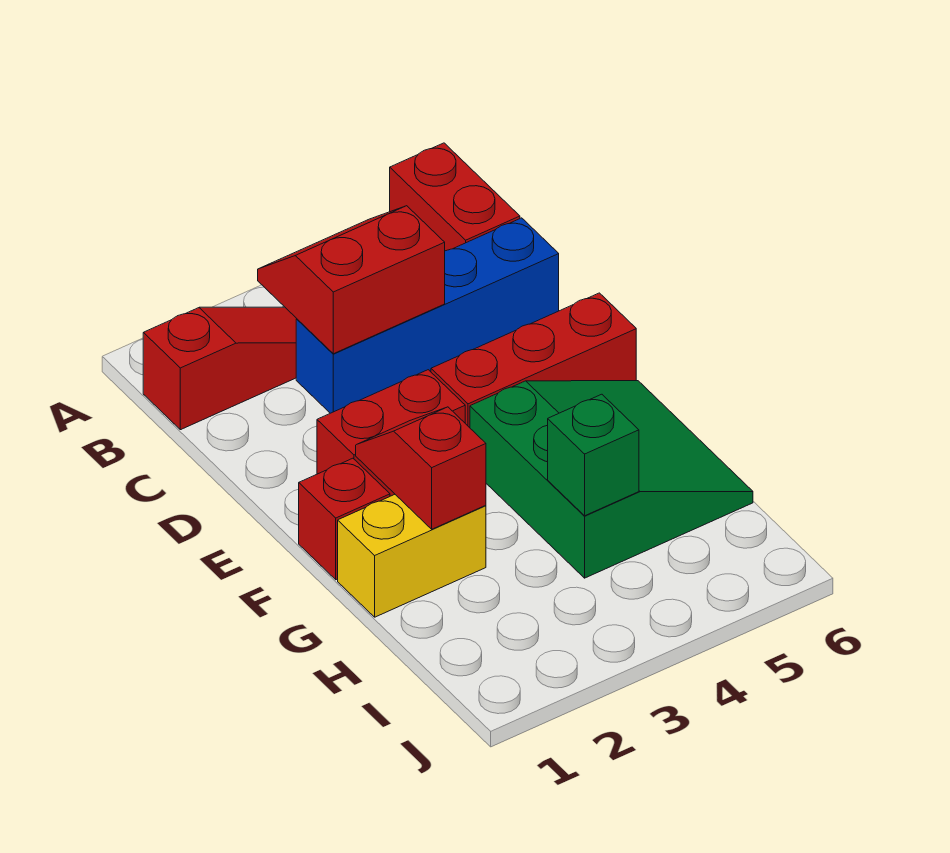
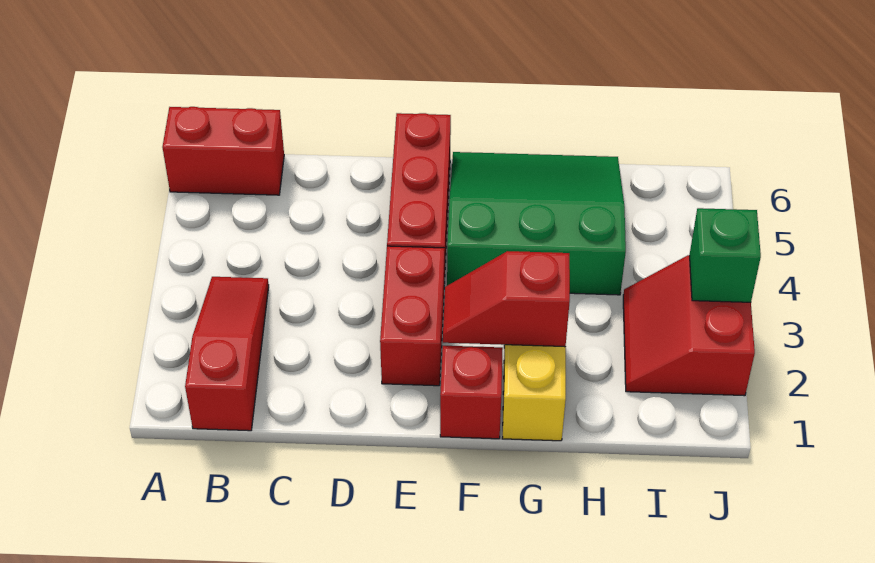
red slope B3:C4 level 2 top C -> red slope I2:J3 level 1 top J
blue brick C3:C6 level 1 -> none
green brick H4 level 2 -> green brick J3 level 2

